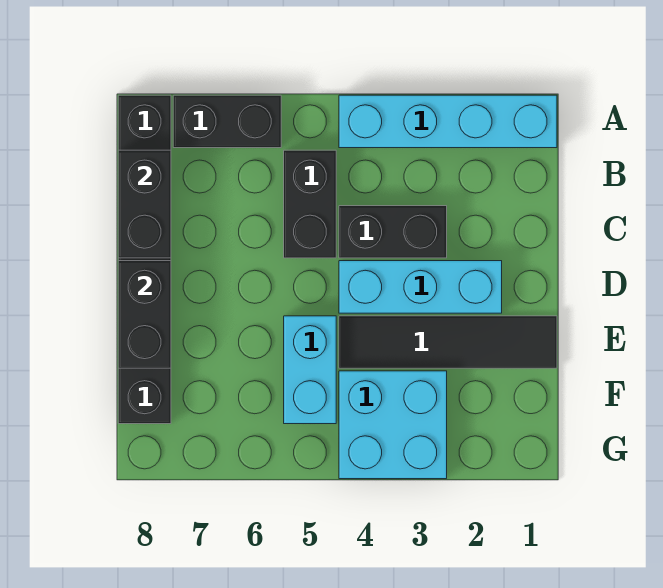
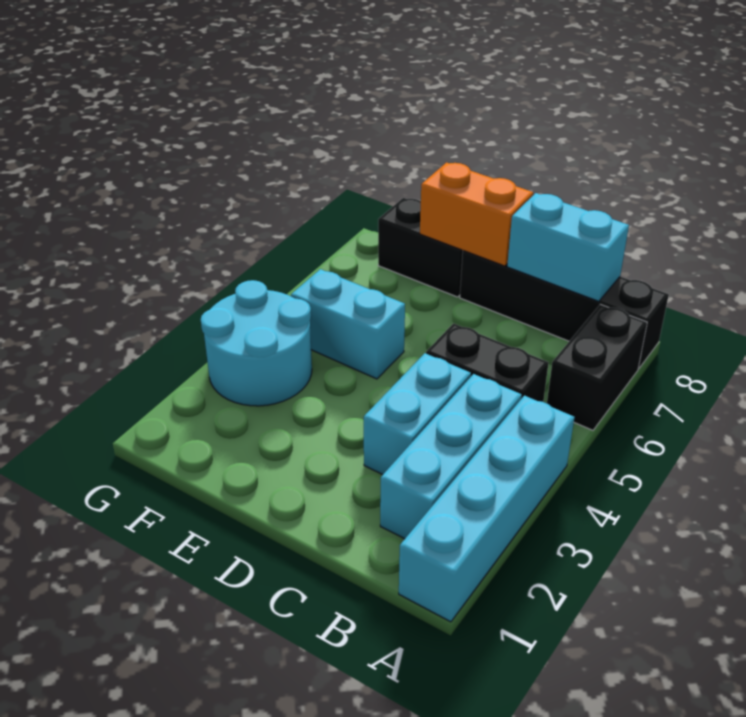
black brick B8:C8 level 2 -> cyan brick B8:C8 level 2
black brick C3:C4 level 1 -> cyan brick C3:C4 level 1
cyan brick D2:D4 level 1 -> cyan brick B2:B4 level 1
black brick D8:E8 level 2 -> orange brick D8:E8 level 2
black tile E1:E4 level 1 -> none
cyan brick F3:G4 level 1 -> cyan round brick F3:G4 level 1

